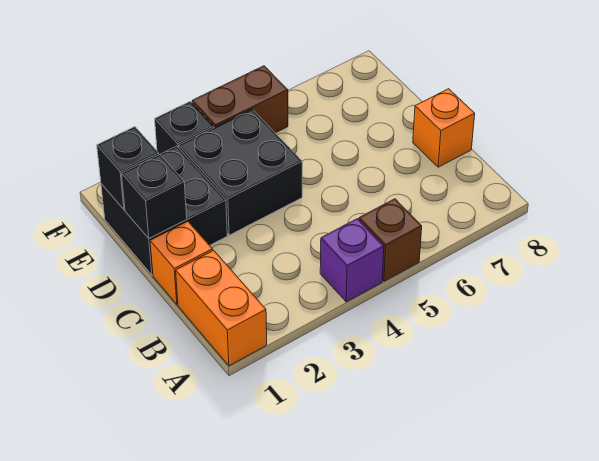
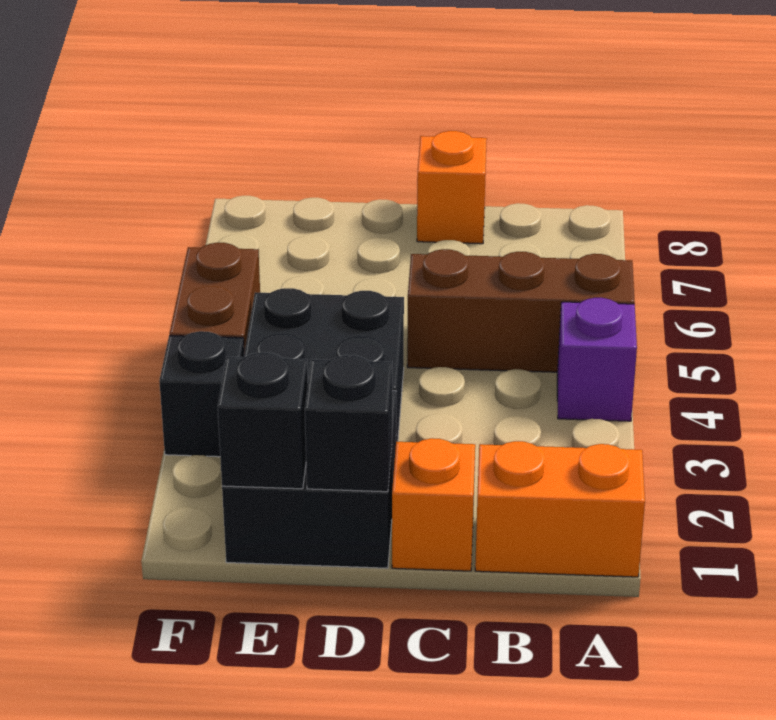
brown brick A5 level 1 -> brown brick A5:C5 level 1

